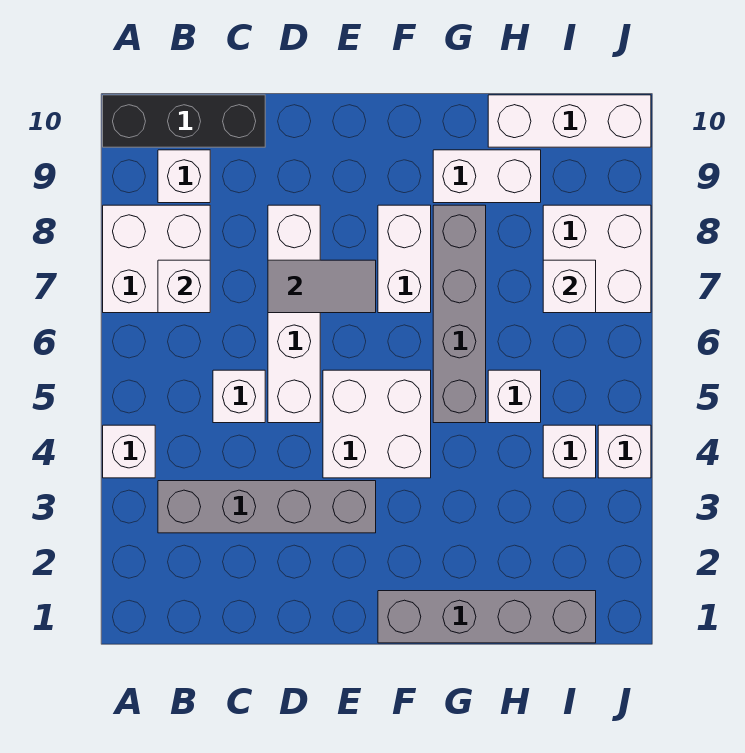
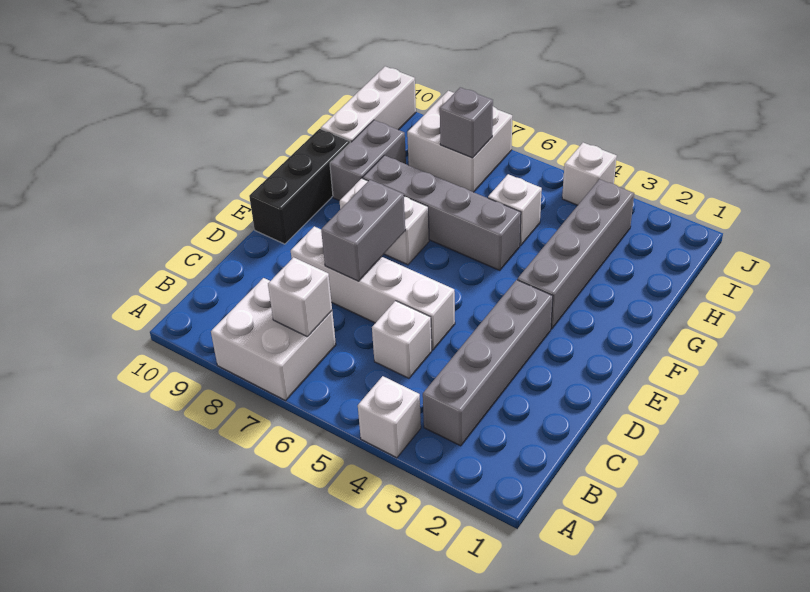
black brick A10:C10 level 1 -> black brick E10:G10 level 1
white brick B9 level 1 -> none
grey tile D7:E7 level 2 -> grey brick D7:E7 level 2
white brick E4:F5 level 1 -> none
grey brick F1:I1 level 1 -> grey brick F3:I3 level 1
white brick G9:H9 level 1 -> grey brick G9:H9 level 1
white brick I4 level 1 -> none
white brick I7 level 2 -> grey brick I7 level 2

